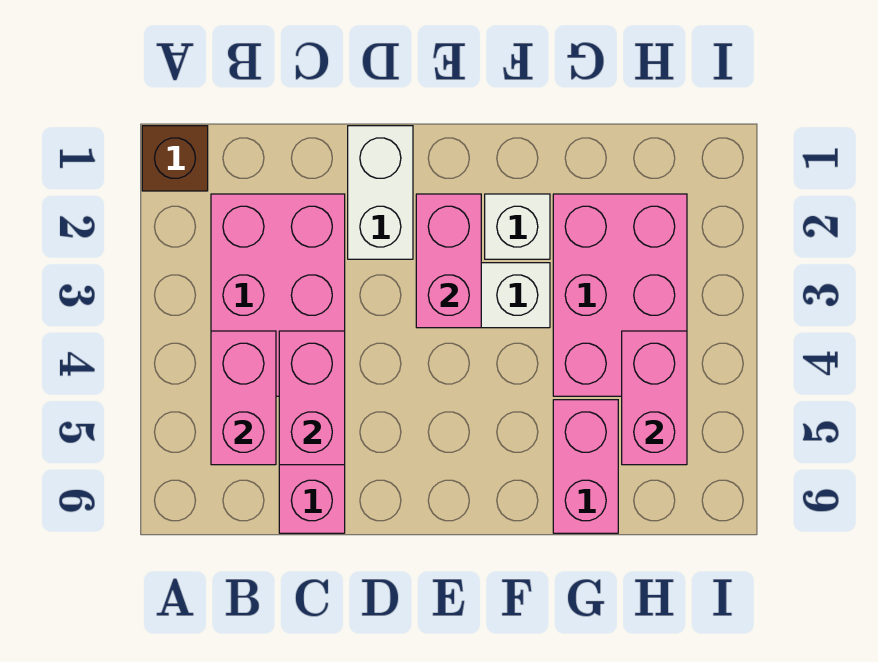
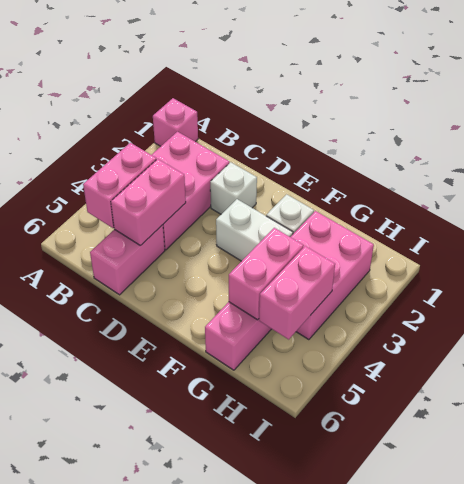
brown brick A1 level 1 -> pink brick A1 level 1
white brick D1:D2 level 1 -> white brick D2 level 1
pink brick E2:E3 level 2 -> pink brick G4:G5 level 2

